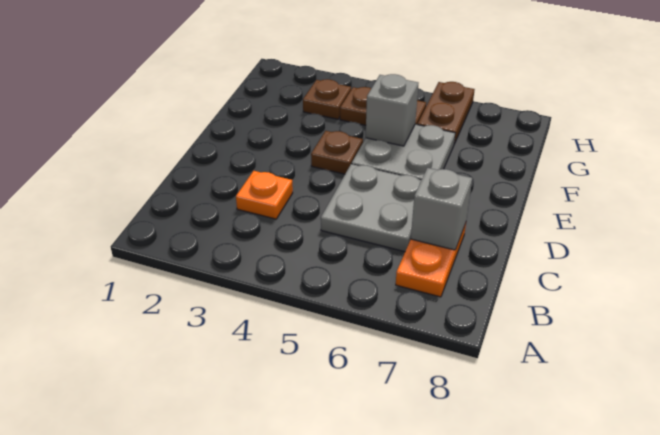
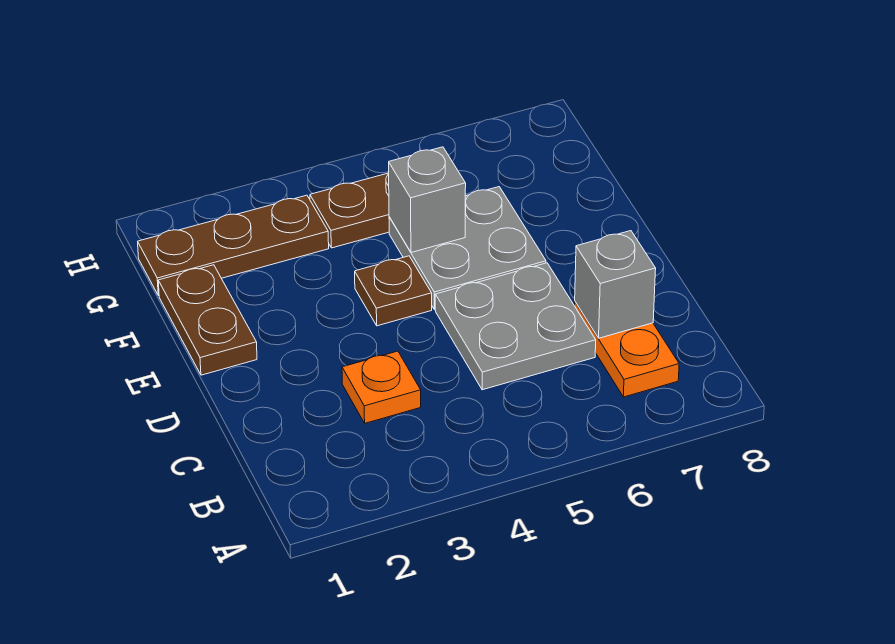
brown plate G3 level 1 -> brown plate G1:G3 level 1
brown plate G6:H6 level 1 -> brown plate E1:F1 level 1

